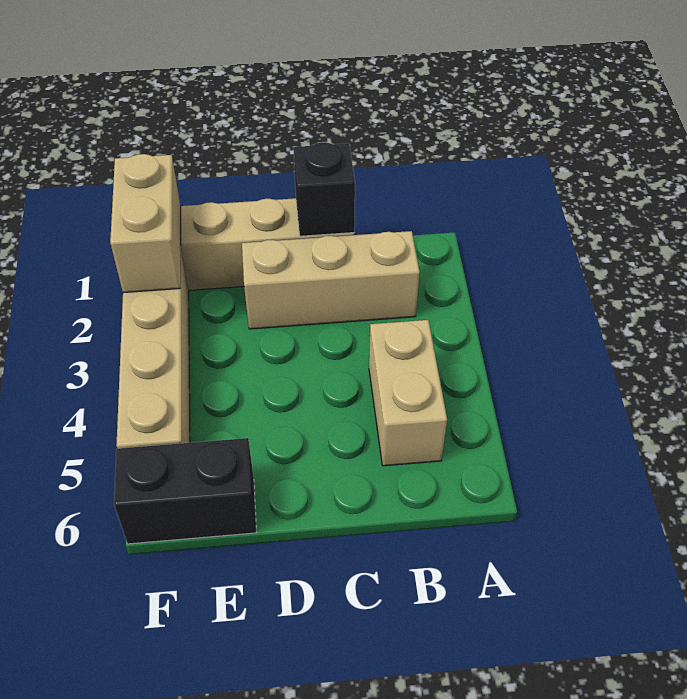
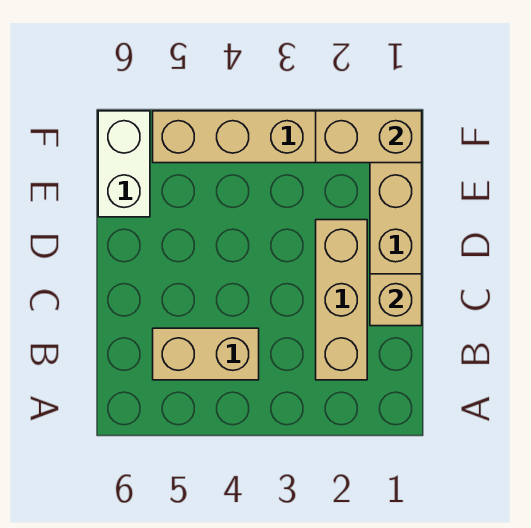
black brick C1 level 2 -> tan brick C1 level 2
black brick E6:F6 level 1 -> white brick E6:F6 level 1

